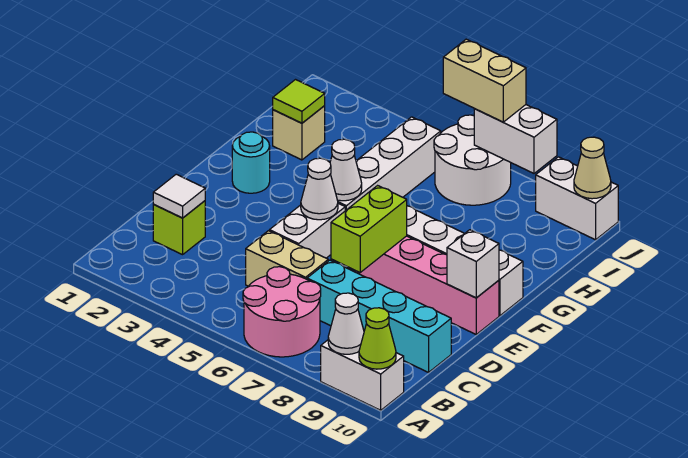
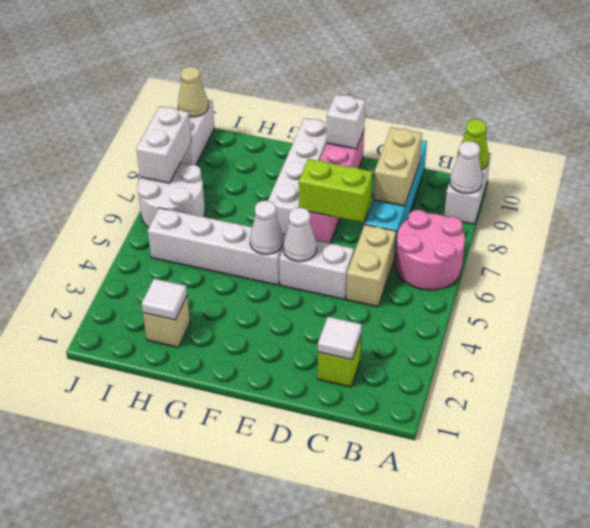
cyan round brick F2 level 1 -> none
lime tile H2 level 2 -> white tile H2 level 2
tan brick J6:J7 level 3 -> tan brick C8:C9 level 2

